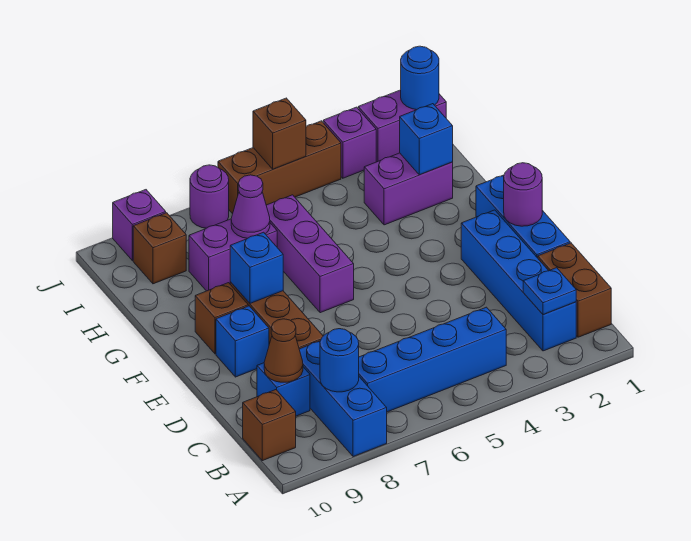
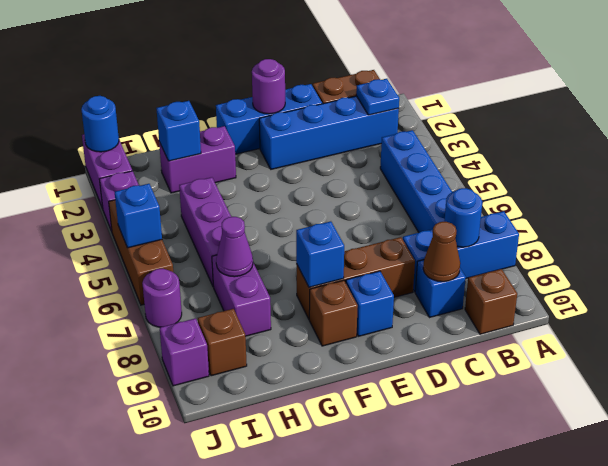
purple brick F6:H6 level 1 -> purple brick H4:H6 level 1
purple brick H2:H3 level 1 -> purple brick G2:H2 level 1
brown brick J5 level 2 -> blue brick J5 level 2

